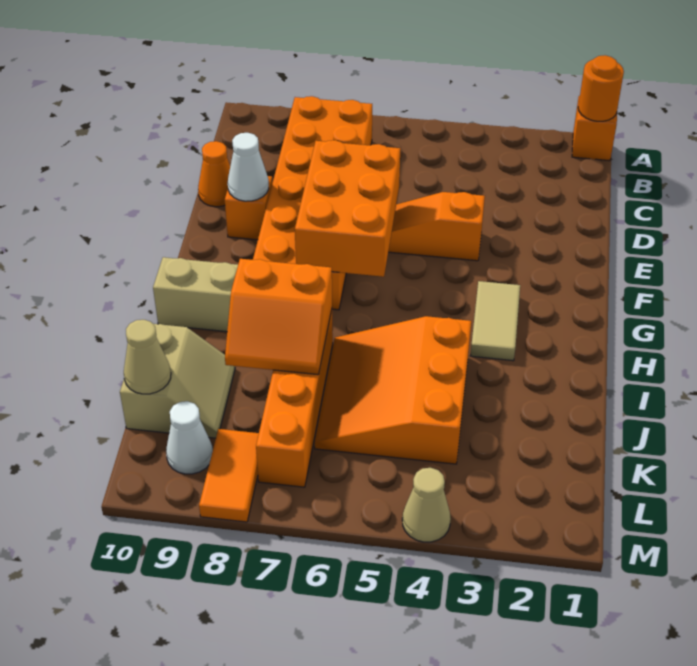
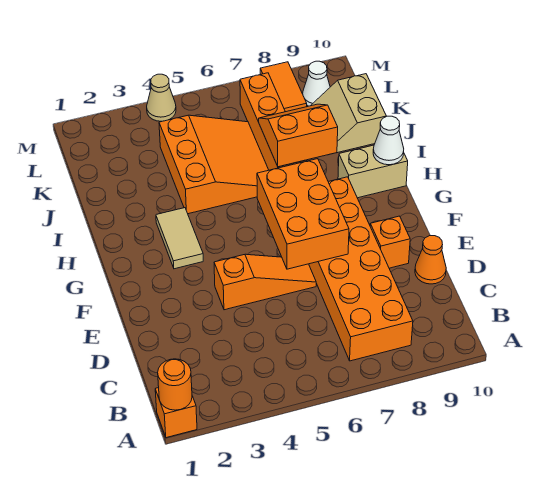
white cone E9 level 2 -> white cone H10 level 2
tan cone K10 level 2 -> none

